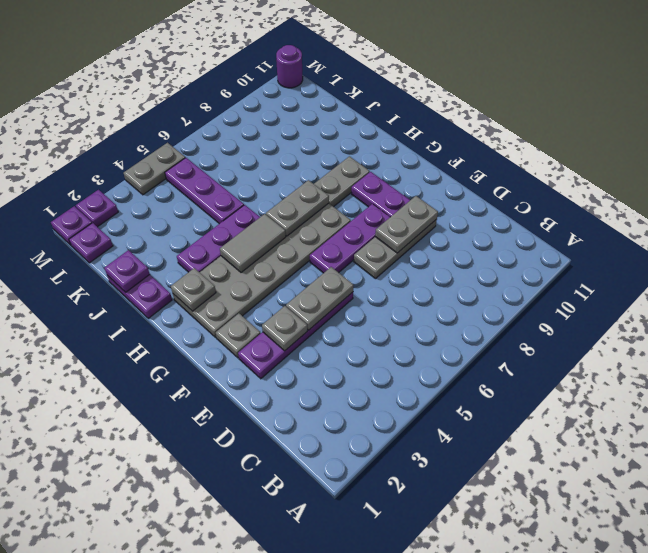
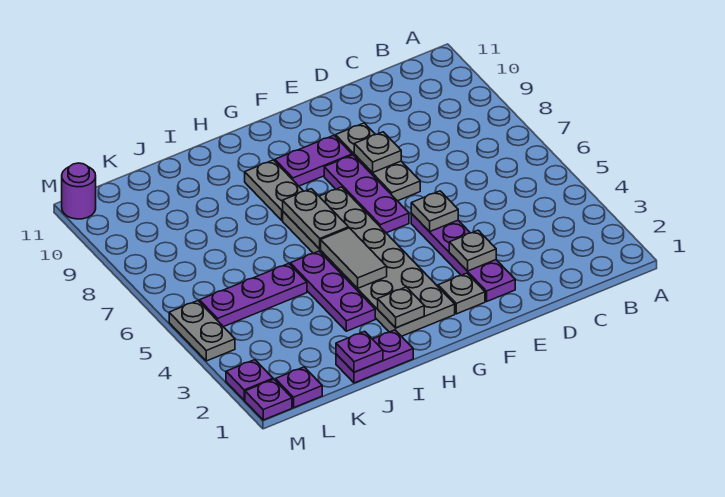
grey plate E4:E5 level 2 -> grey plate E5 level 2
grey plate E8:E9 level 2 -> grey plate E8 level 2

